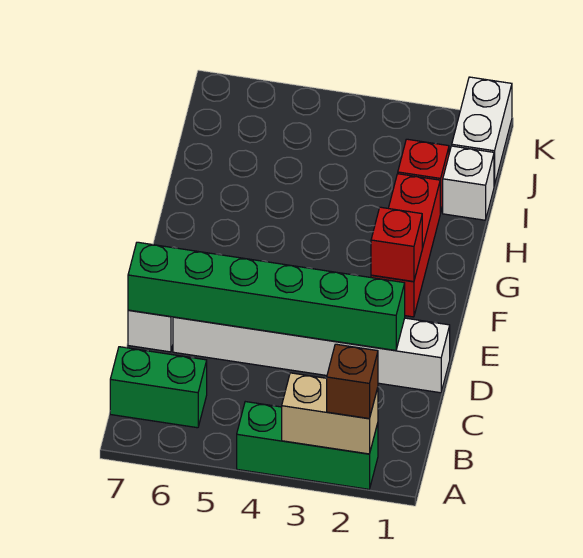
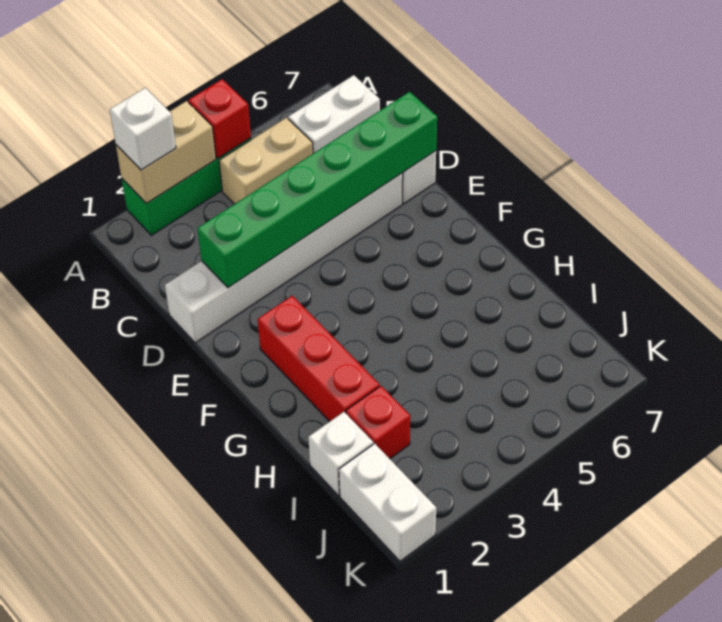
brown brick A2 level 3 -> white brick A2 level 3
none -> tan brick B4:B5 level 1
green brick B6:B7 level 1 -> white brick B6:B7 level 1
red brick F2 level 2 -> red brick A4 level 2

